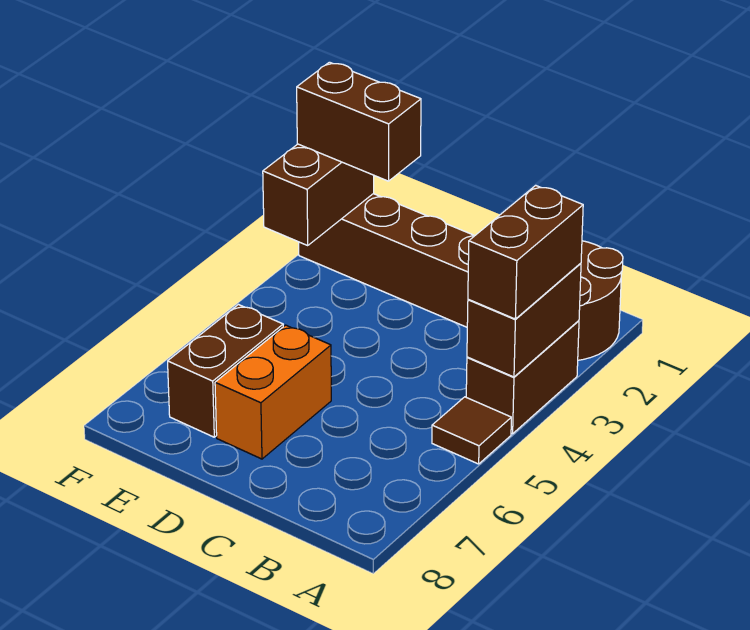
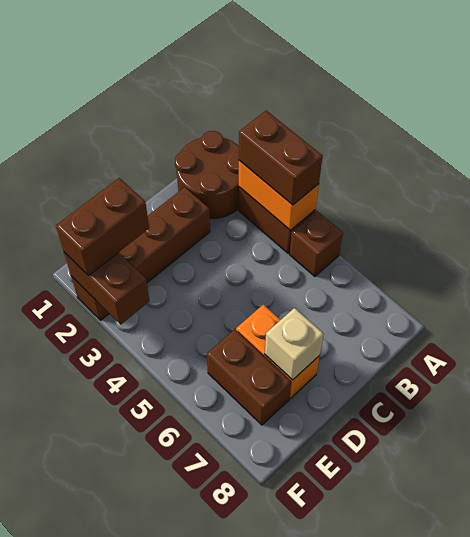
brown brick A3:A4 level 2 -> orange brick A3:A4 level 2
brown tile A5 level 1 -> brown brick A5 level 1
none -> tan brick D7 level 2

